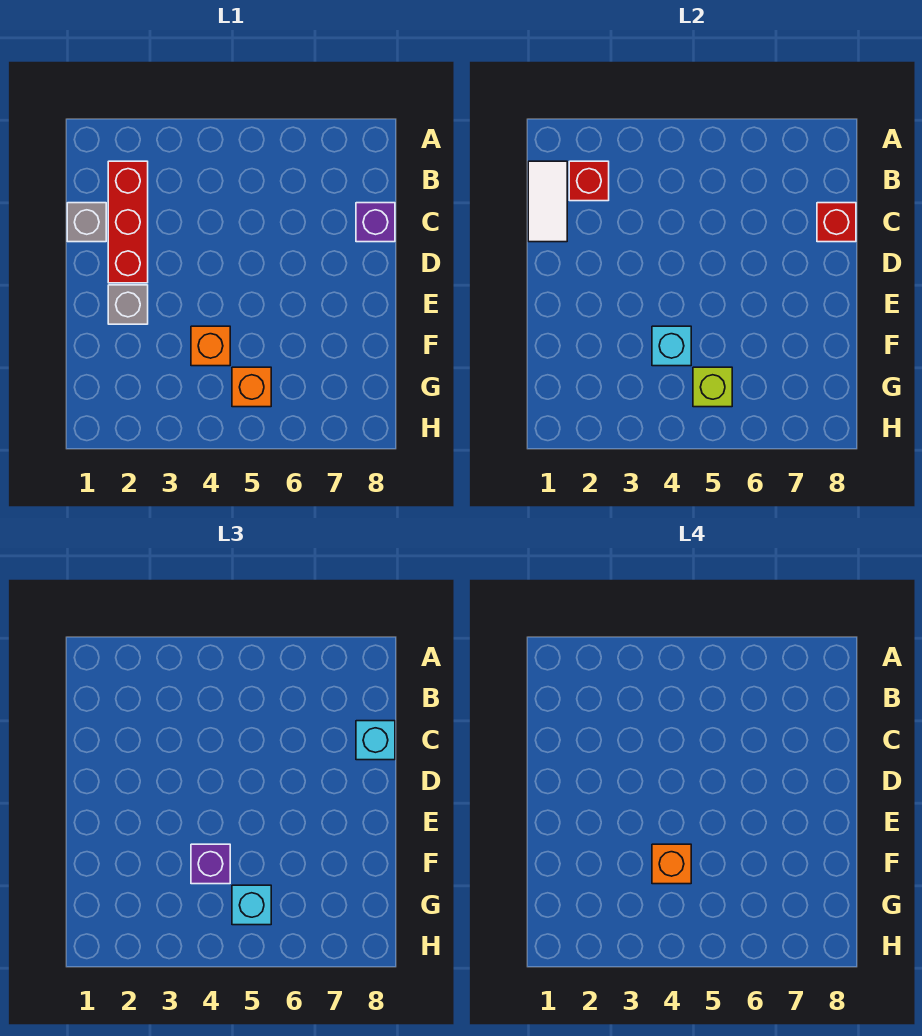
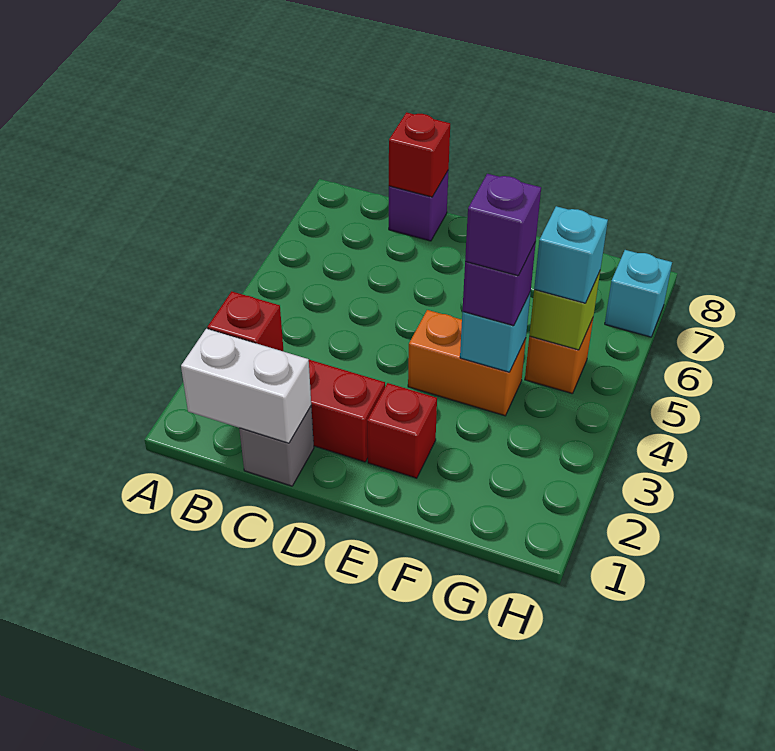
white tile B1:C1 level 2 -> white brick B1:C1 level 2
cyan brick C8 level 3 -> cyan brick H7 level 1
grey brick E2 level 1 -> red brick E2 level 1
orange brick F4 level 1 -> orange brick E4:F4 level 1
orange brick F4 level 4 -> purple brick F4 level 4

